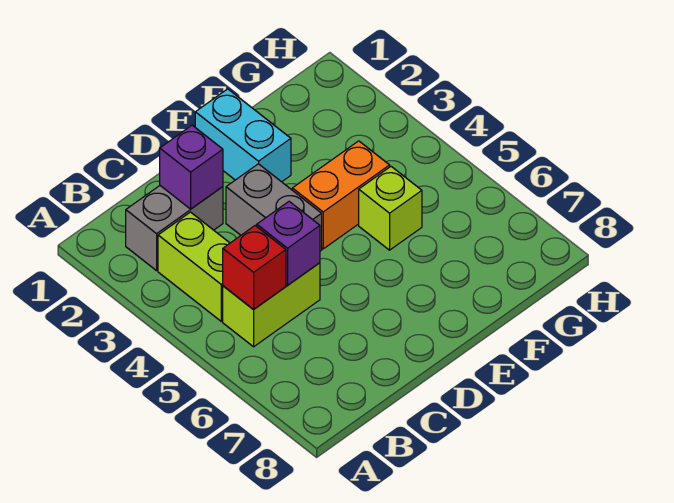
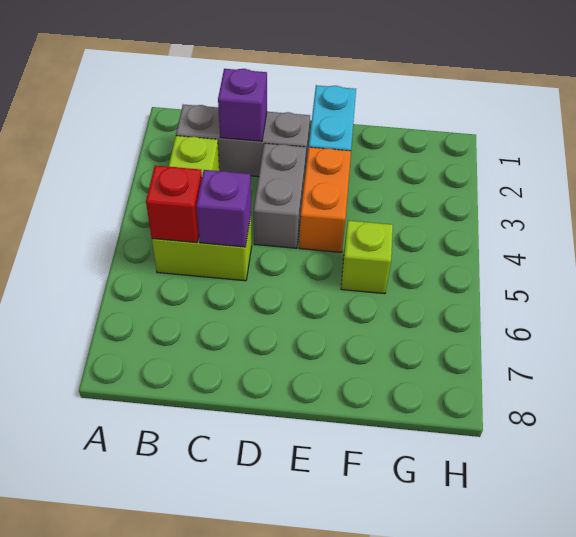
grey brick B2:C2 level 1 -> grey brick B2:D2 level 1
orange brick E4:F4 level 1 -> orange brick E3:E4 level 1

